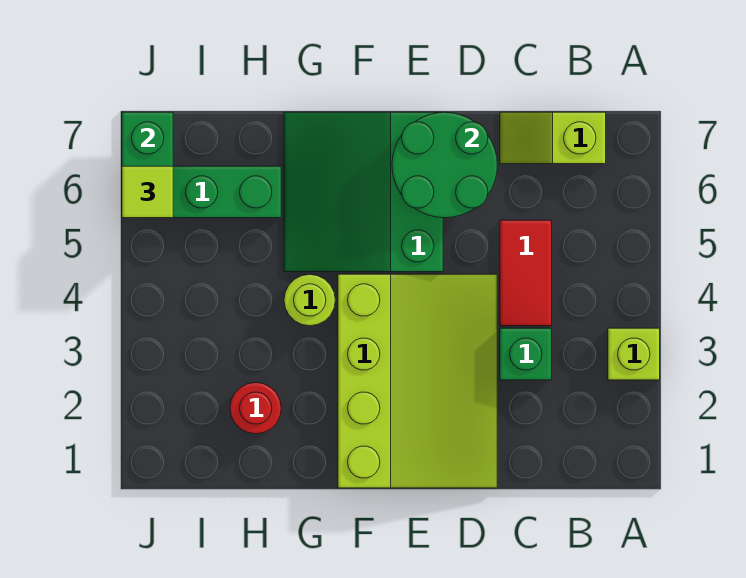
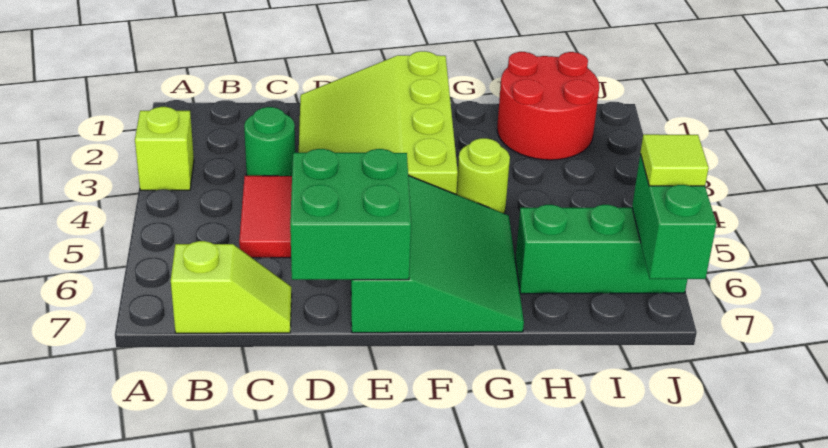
green brick C3 level 1 -> green round brick C3 level 1
green round brick D6:E7 level 2 -> green brick D6:E7 level 2
red round brick H2 level 1 -> red round brick H1:I2 level 1

